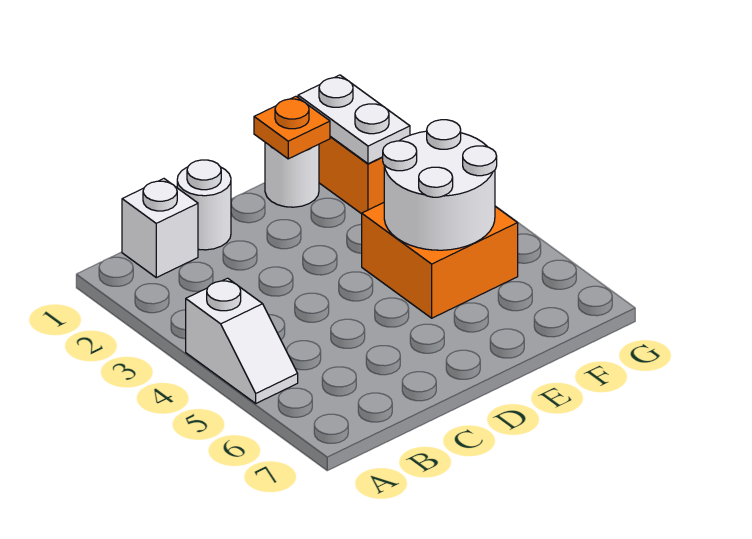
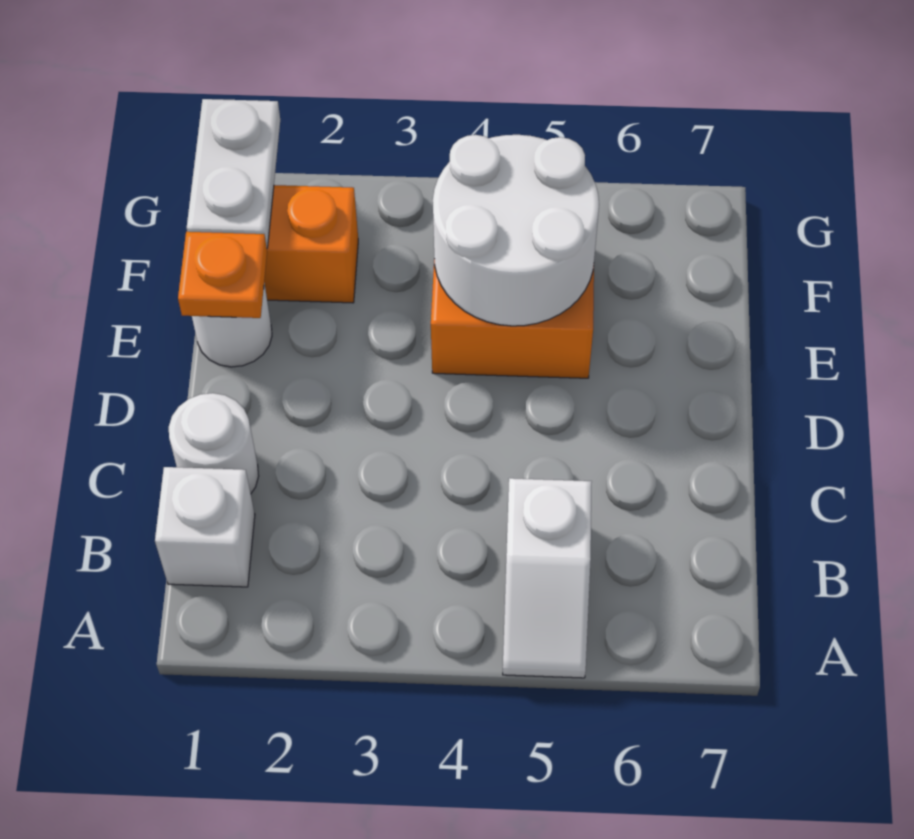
white slope A4:A5 level 1 top 4 -> white slope A5:B5 level 1 top B
white plate F1:F2 level 2 -> white plate F1:G1 level 2

